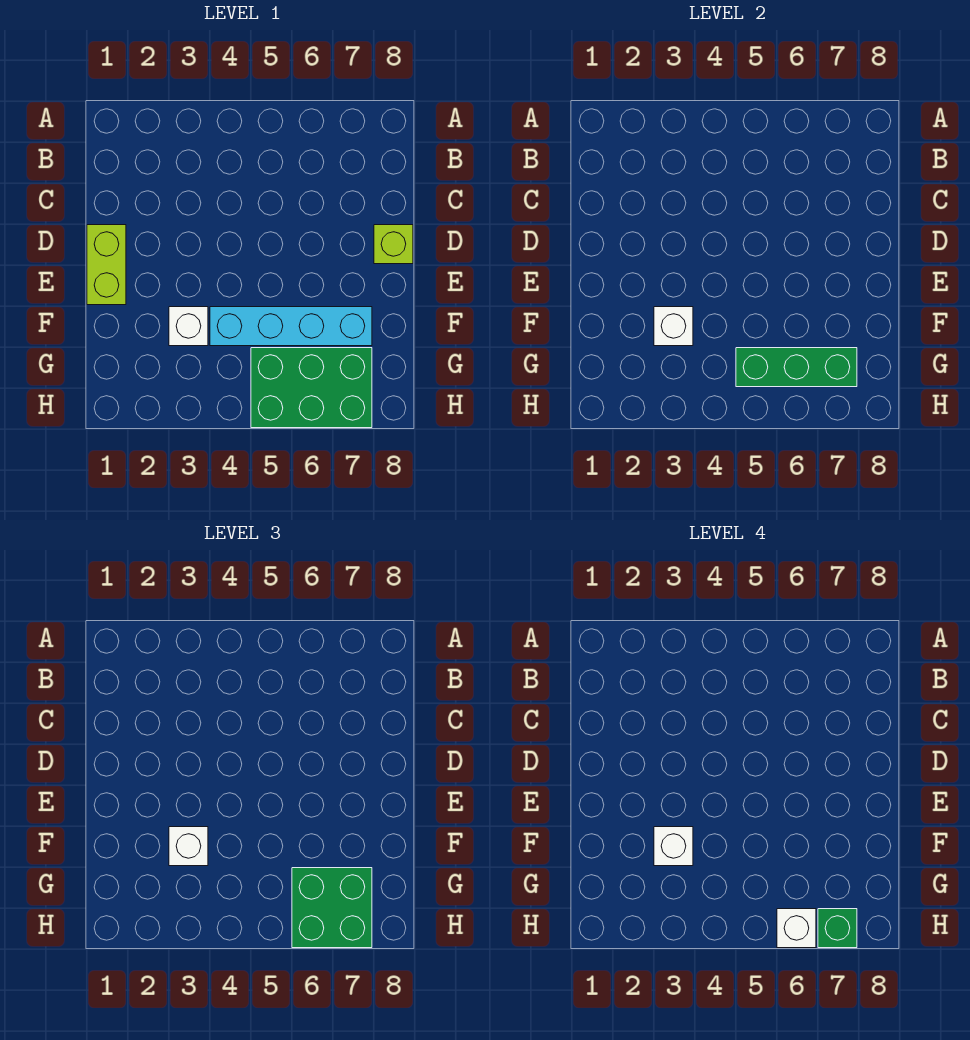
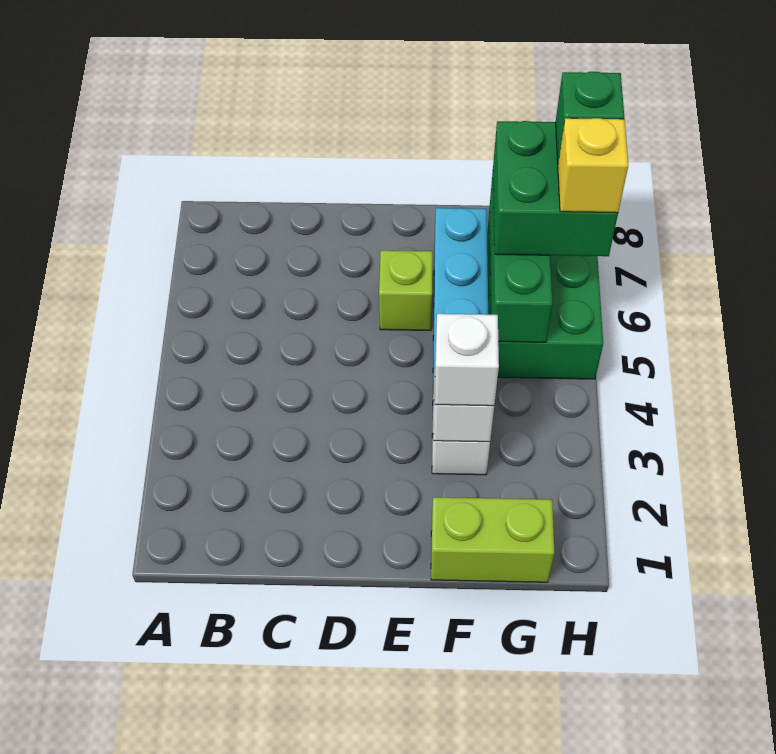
lime brick D1:E1 level 1 -> lime brick F1:G1 level 1
lime brick D8 level 1 -> lime brick E6 level 1
white brick F3 level 4 -> none
white brick H6 level 4 -> yellow brick H6 level 4

